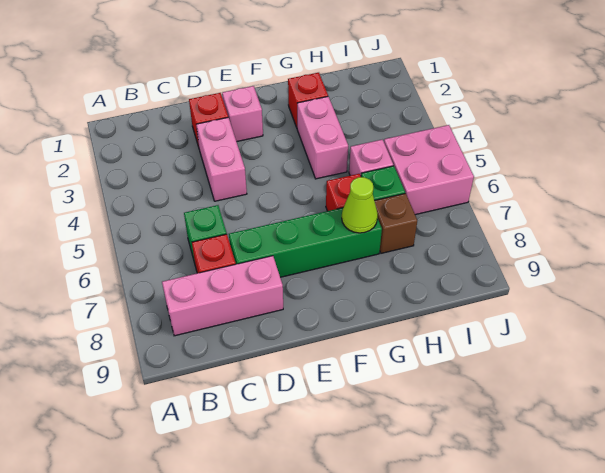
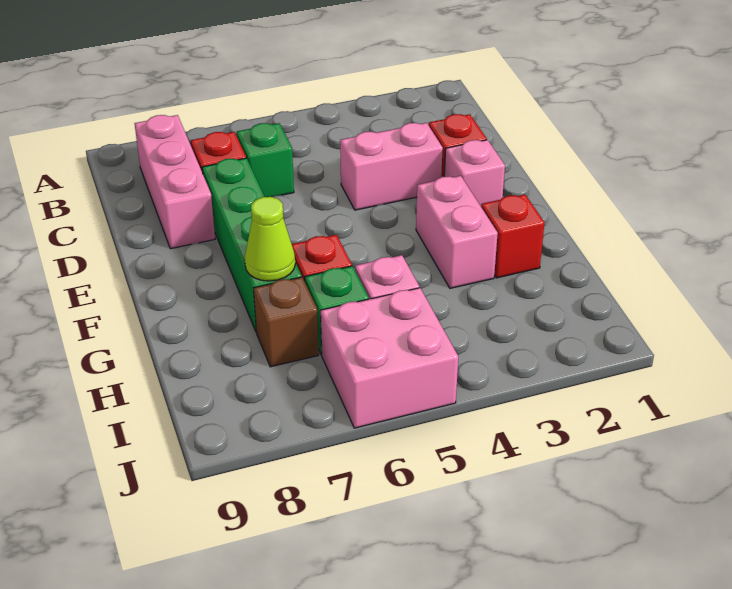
pink brick G3:G4 level 1 -> pink brick F3:G3 level 1

